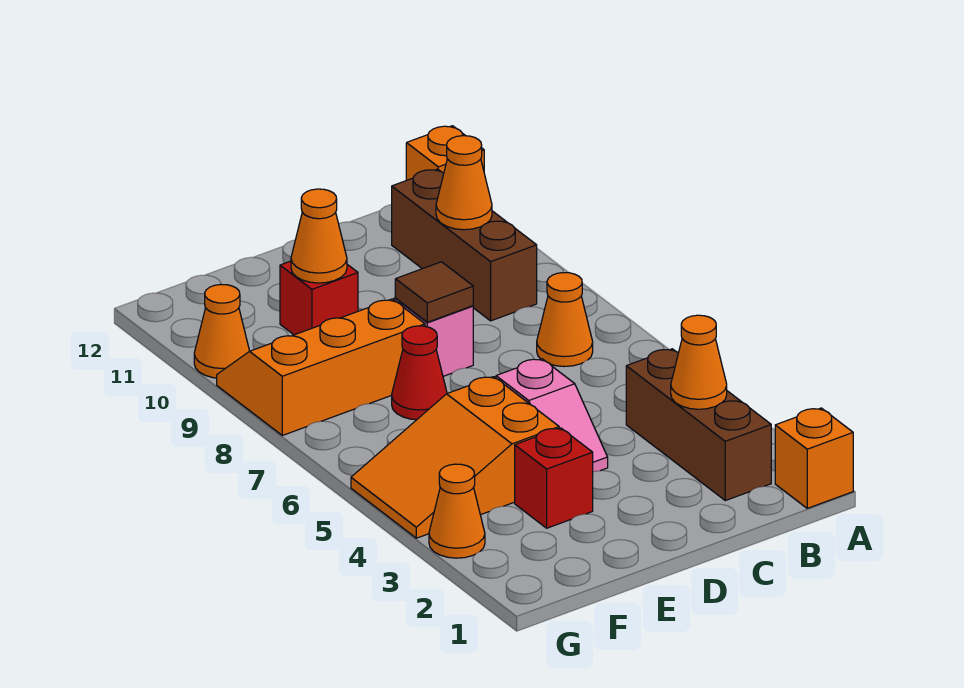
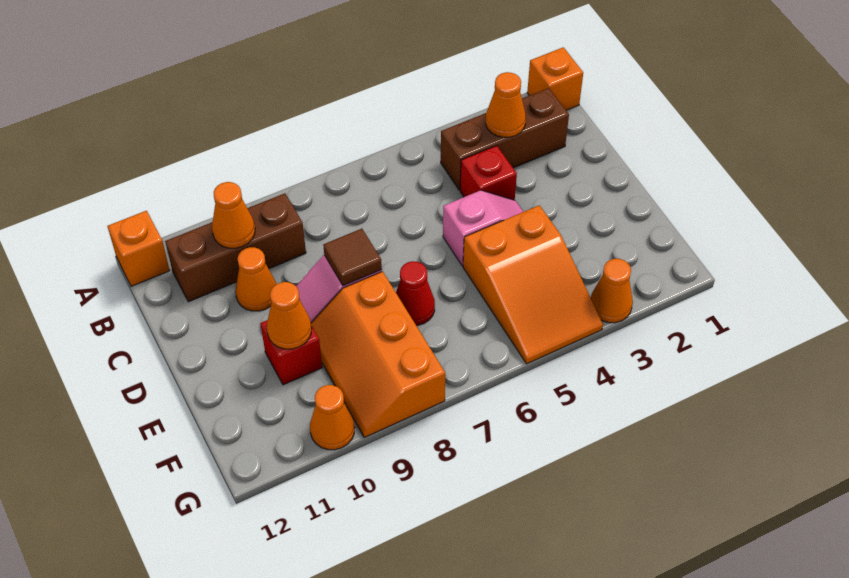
orange cone B7 level 1 -> orange cone C10 level 1
red brick E3 level 1 -> red brick C4 level 1

